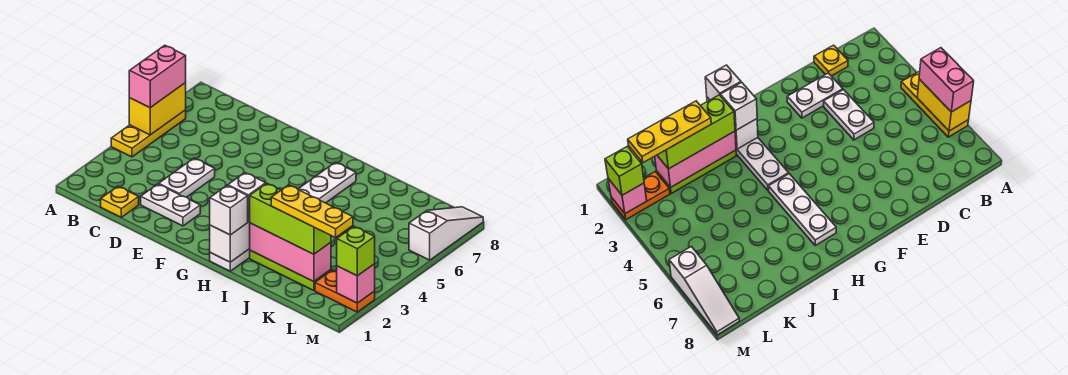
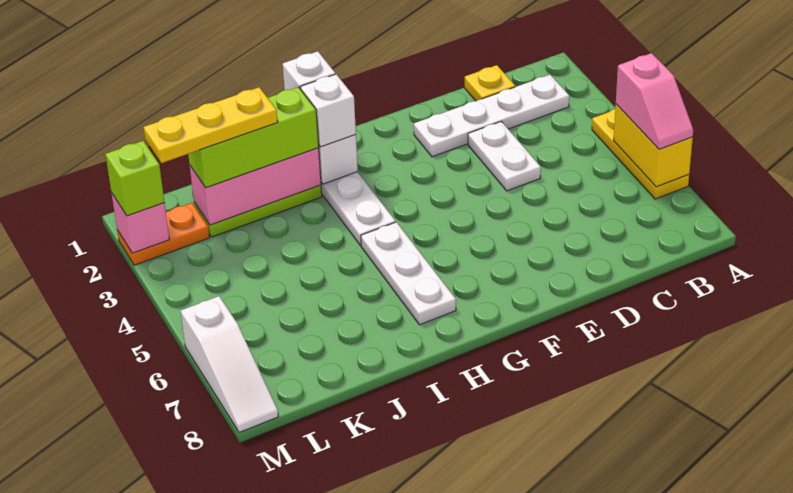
pink brick A5:A6 level 3 -> pink slope A5:A6 level 3 top 5
white plate D2:E2 level 1 -> white plate B2:E2 level 1

